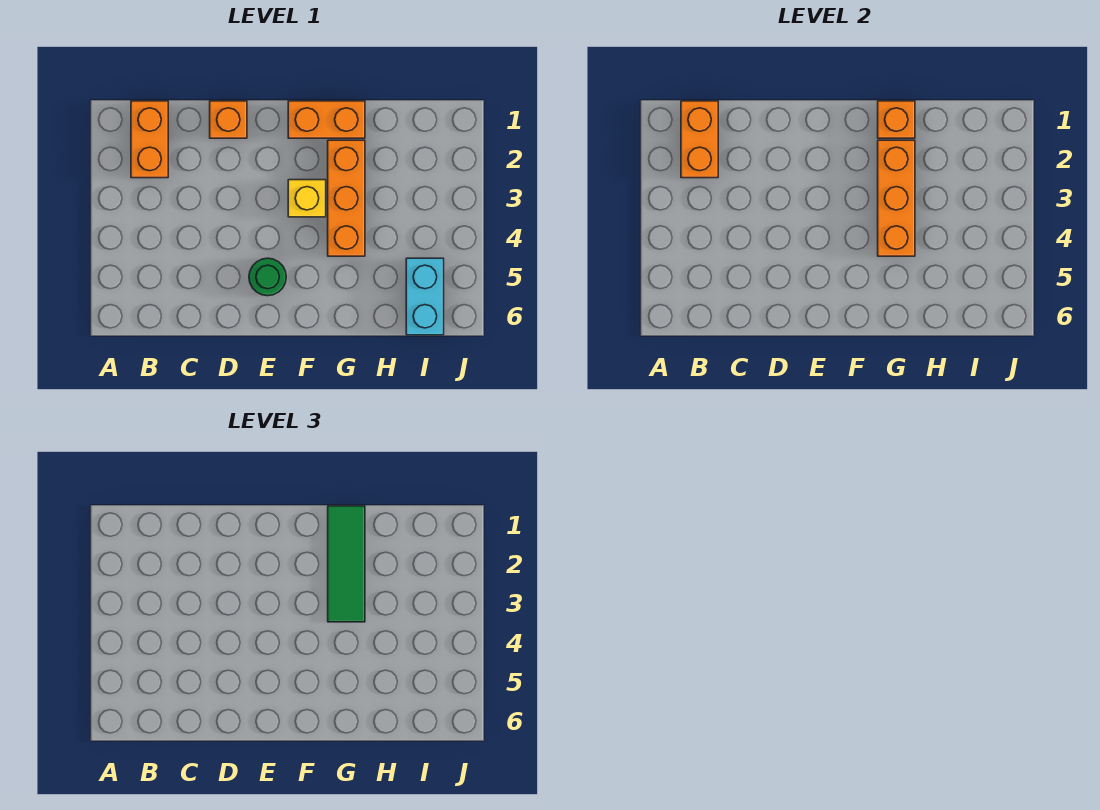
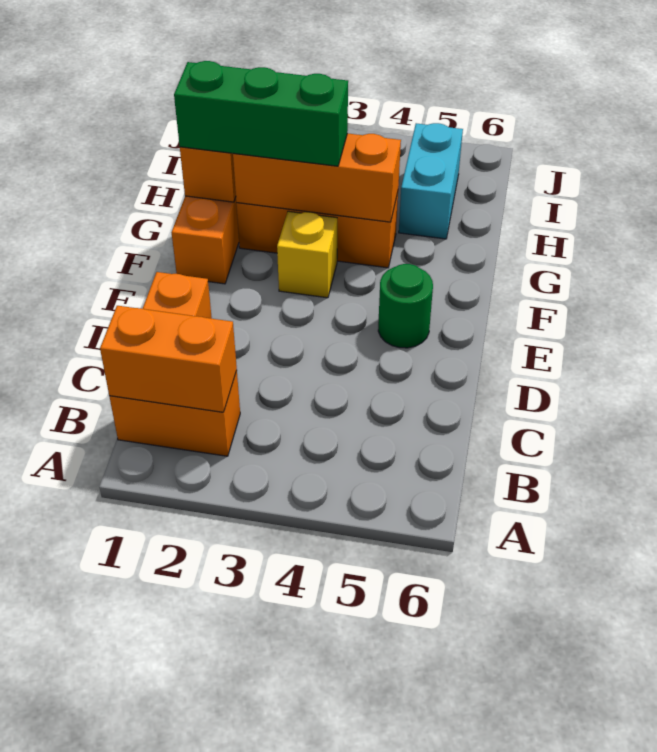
green tile G1:G3 level 3 -> green brick G1:G3 level 3
cyan brick I5:I6 level 1 -> cyan brick H5:I5 level 1

